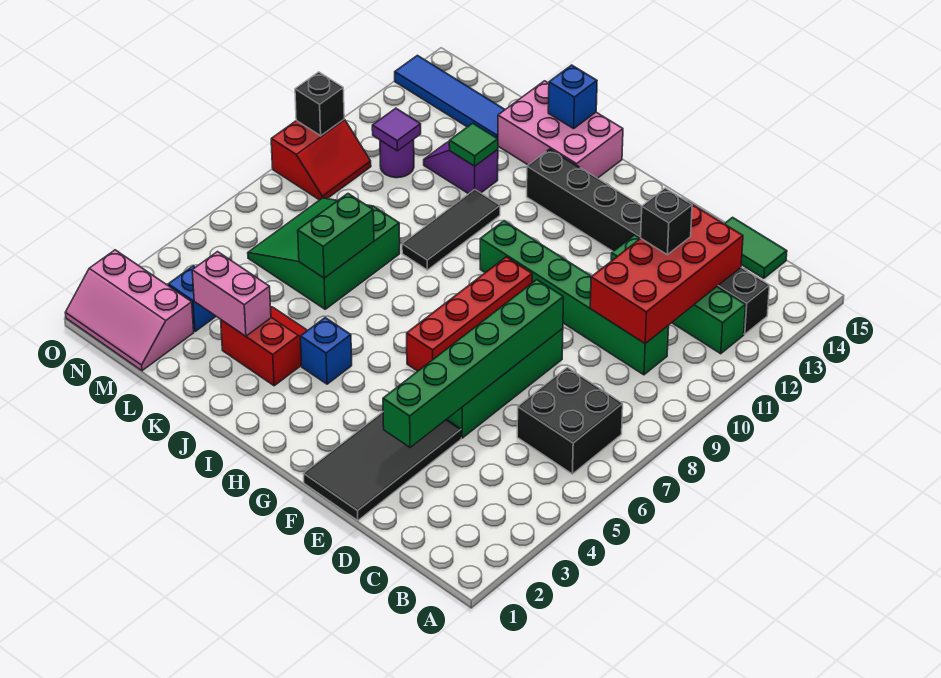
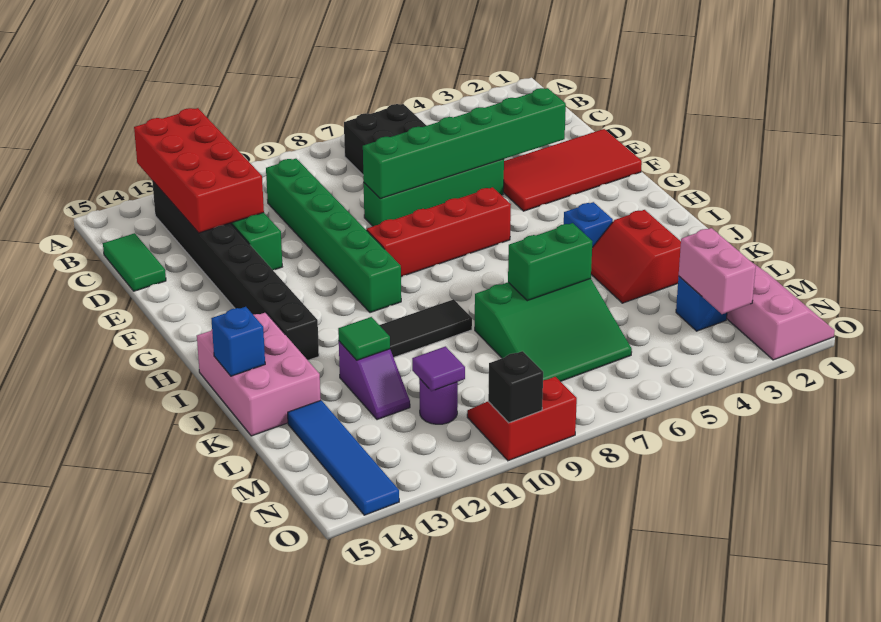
red brick C10:D13 level 2 -> red brick A12:D13 level 2
black brick D12 level 3 -> none
black tile E1:F4 level 1 -> red tile E1:F4 level 1
pink brick K3:L3 level 2 -> pink brick M3:N3 level 2

